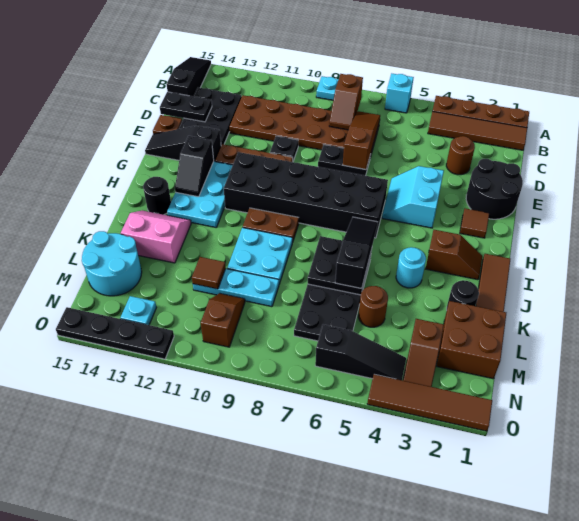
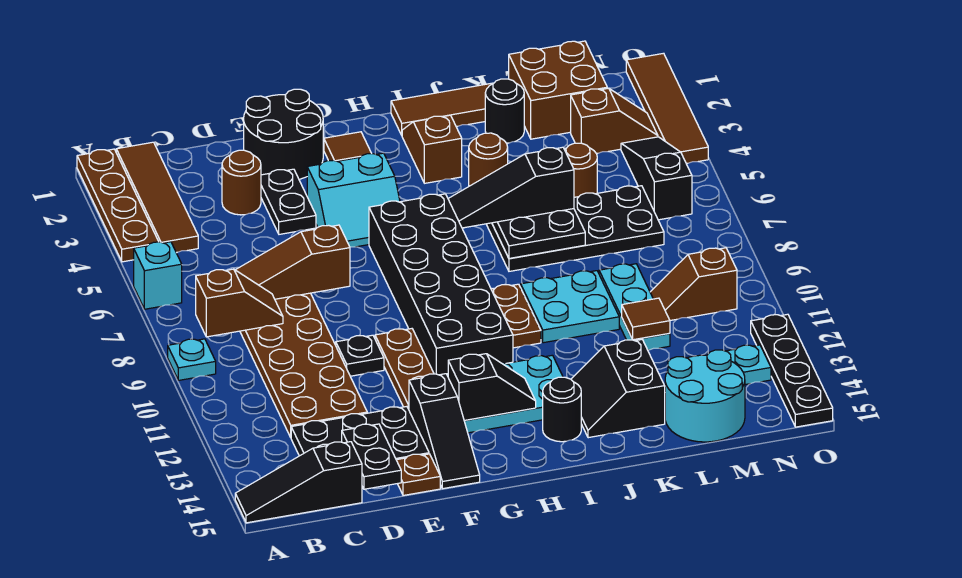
black plate E7:E8 level 1 -> black plate E3:E4 level 1
cyan round brick J4 level 1 -> brown round brick J4 level 1
pink slope J13:K14 level 1 top K -> black slope J13:K14 level 1 top K

